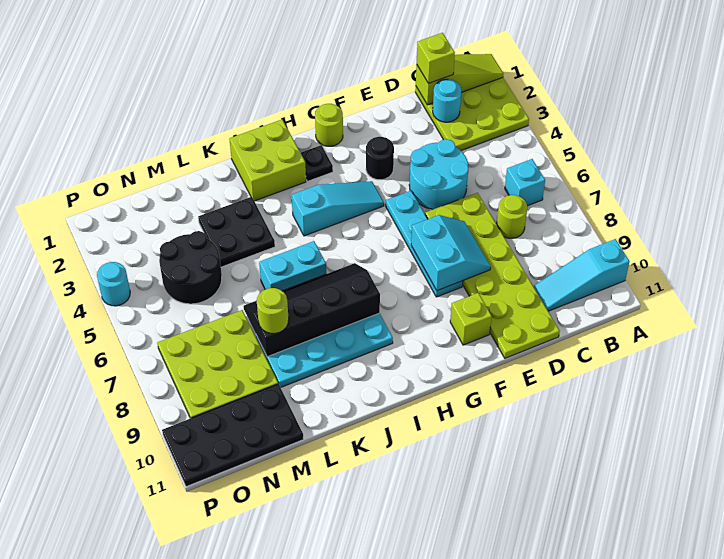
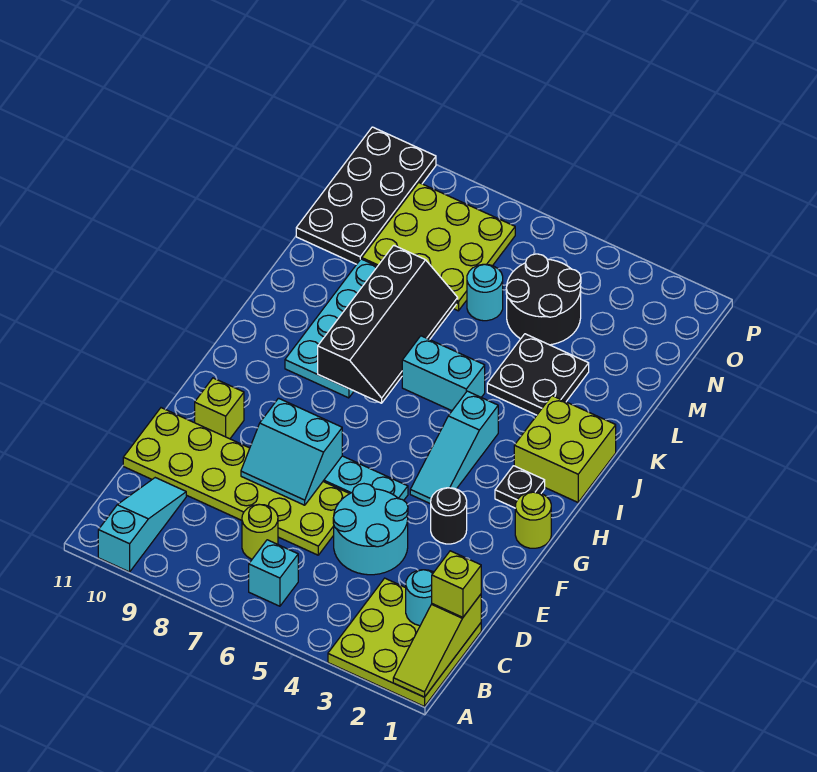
cyan brick J6:K6 level 1 -> cyan brick J5:J6 level 1
lime round brick L8 level 3 -> none
cyan round brick P4 level 1 -> cyan round brick M6 level 1

